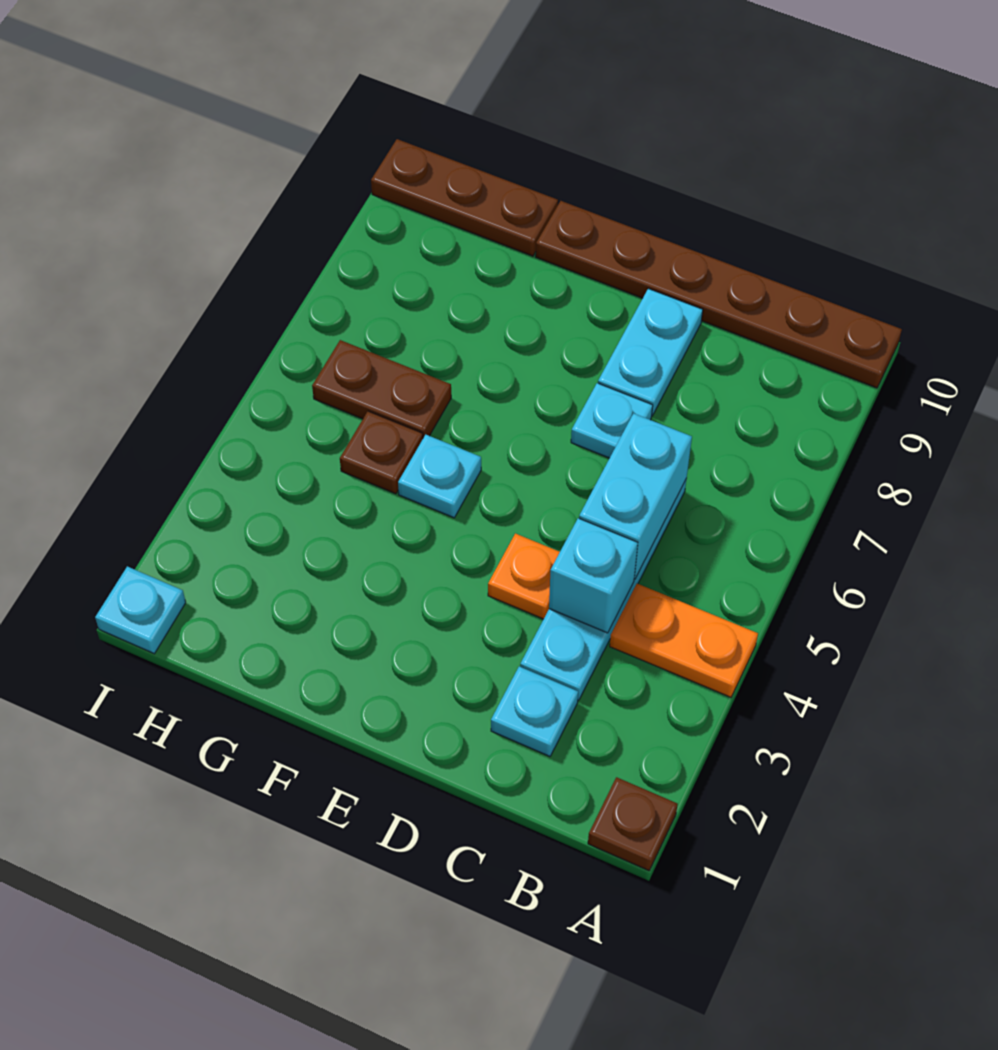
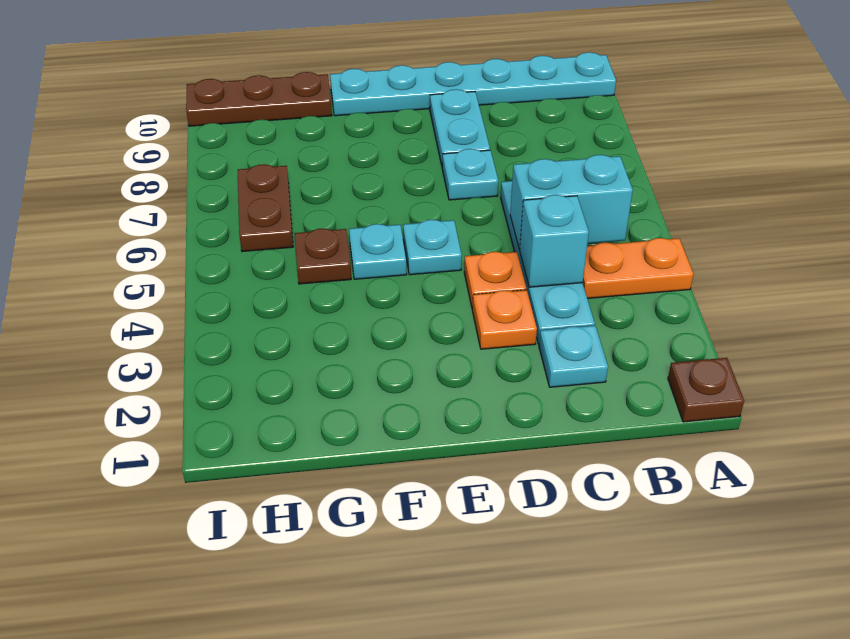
brown plate A10:F10 level 1 -> cyan plate A10:F10 level 1
cyan brick C5:C6 level 2 -> cyan brick B5:C5 level 2
none -> orange plate D3 level 1
brown plate G6:H6 level 1 -> brown plate H6:H7 level 1
cyan plate I1 level 1 -> cyan plate E5 level 1

